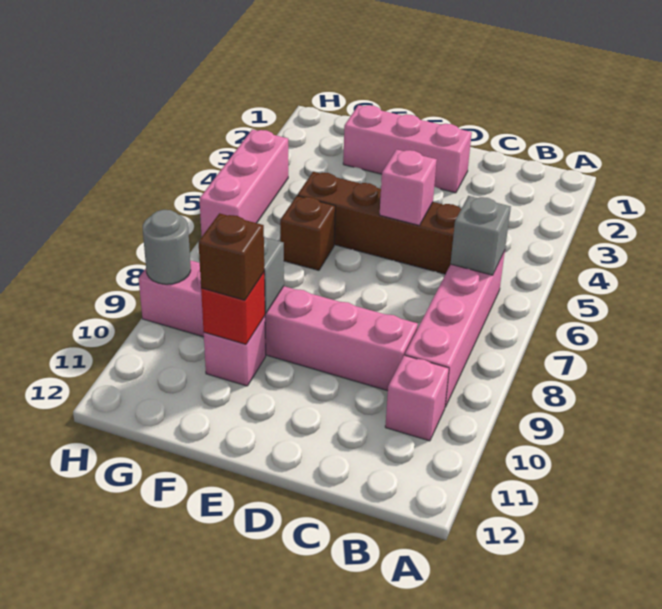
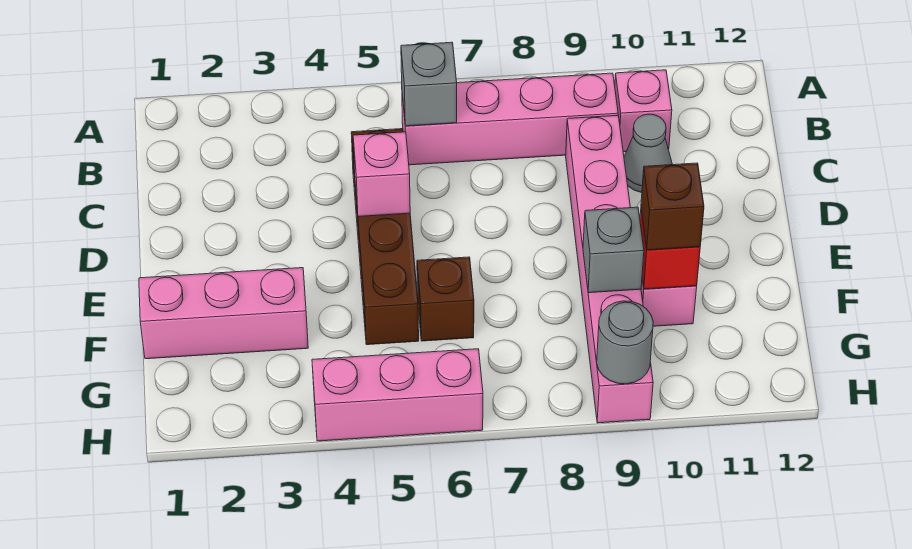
none -> grey cone C10 level 1
pink brick D2:F2 level 1 -> pink brick F1:F3 level 1

